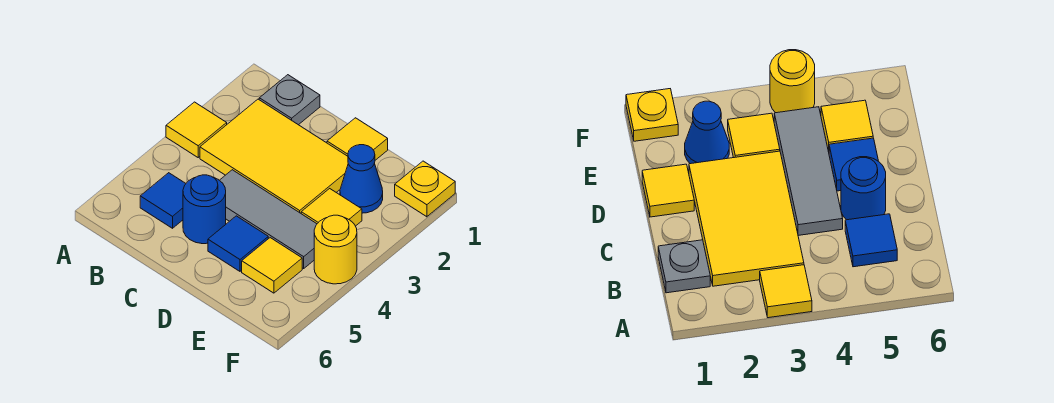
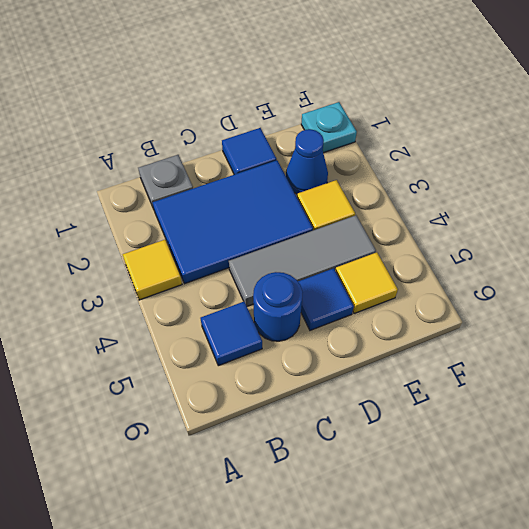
yellow tile B2:D3 level 1 -> blue tile B2:D3 level 1
yellow tile D1 level 1 -> blue tile D1 level 1
yellow plate F1 level 1 -> cyan plate F1 level 1
yellow round brick F4 level 1 -> none

